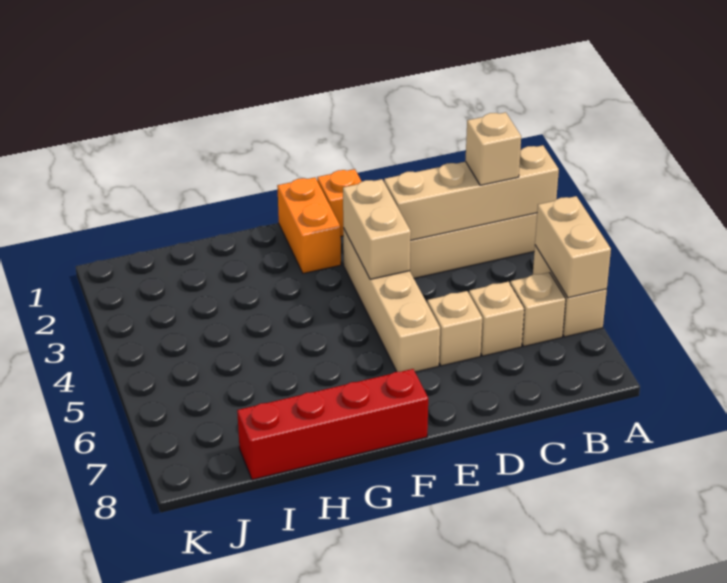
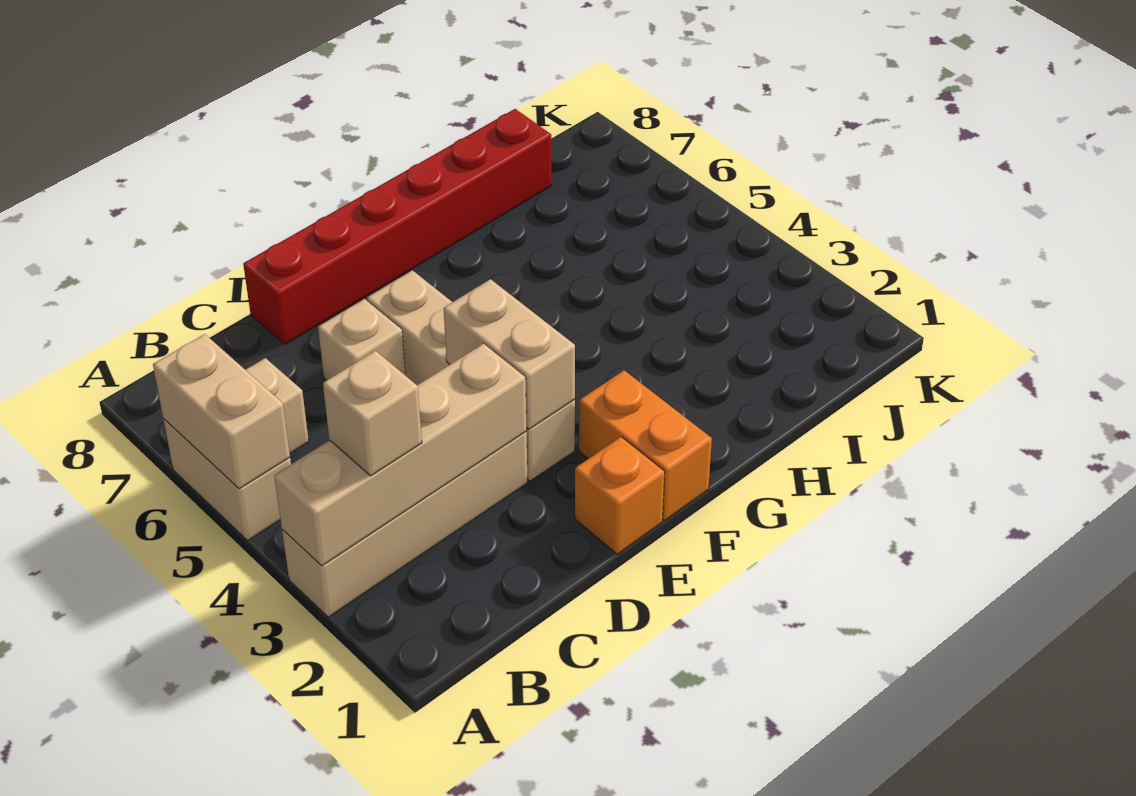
tan brick C6 level 1 -> none
red brick F8:I8 level 1 -> red brick D8:I8 level 1

